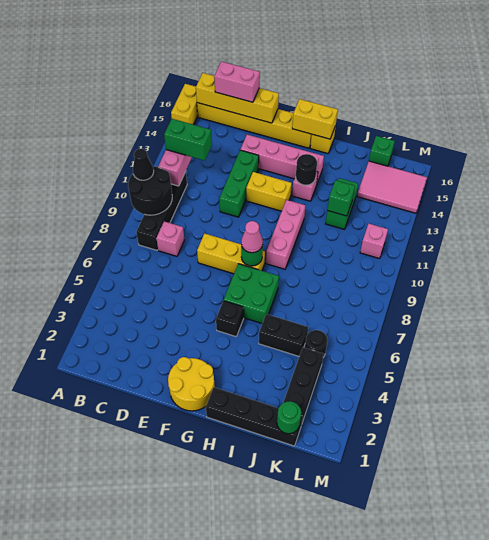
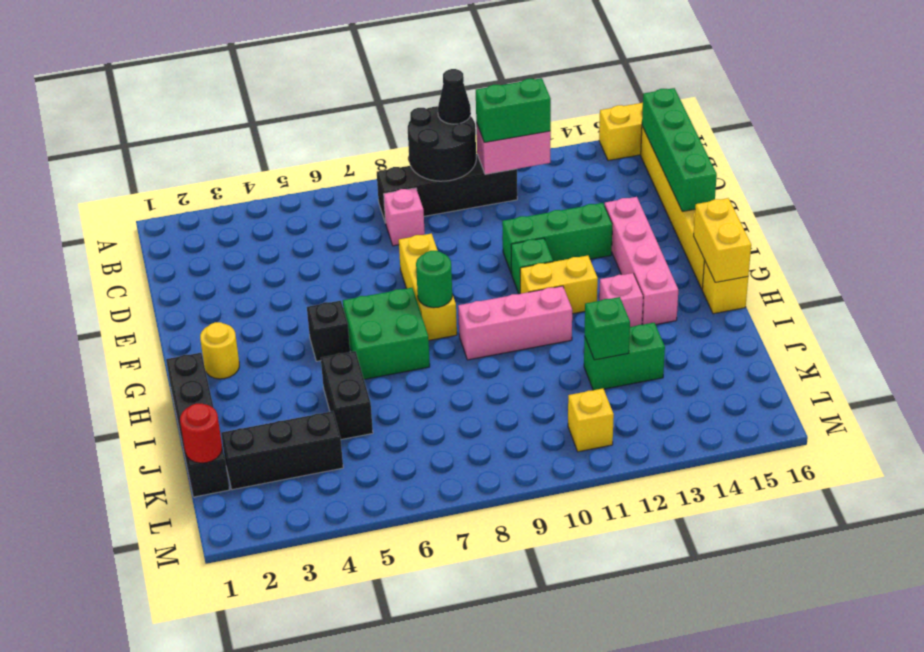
green brick B12:C12 level 3 -> green brick B11:B12 level 3
yellow brick B16:E16 level 2 -> green brick B16:E16 level 2
pink brick C16:D16 level 3 -> none
yellow round brick F1:G2 level 1 -> yellow round brick G2 level 1
yellow brick F12:G12 level 1 -> yellow brick G11:G12 level 1
pink cone G8 level 3 -> none
black round brick H13 level 2 -> none
green round brick K1 level 2 -> red round brick K1 level 2
black round brick K5 level 1 -> none
pink tile K14:M15 level 1 -> none
green brick K16 level 1 -> green brick F11 level 1
pink brick L11 level 1 -> yellow brick L11 level 1

